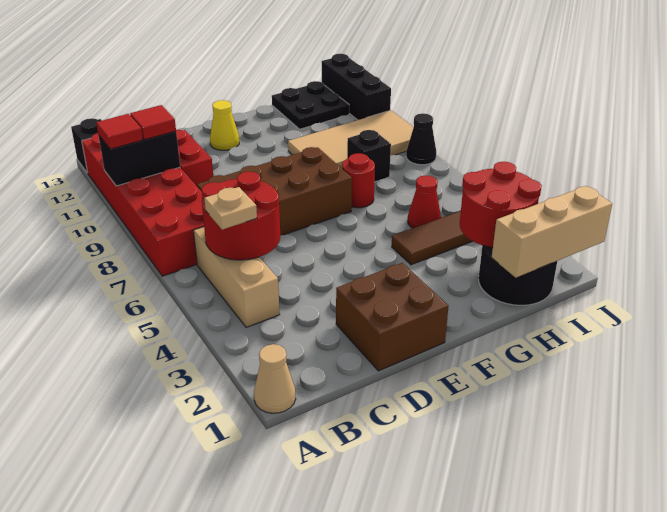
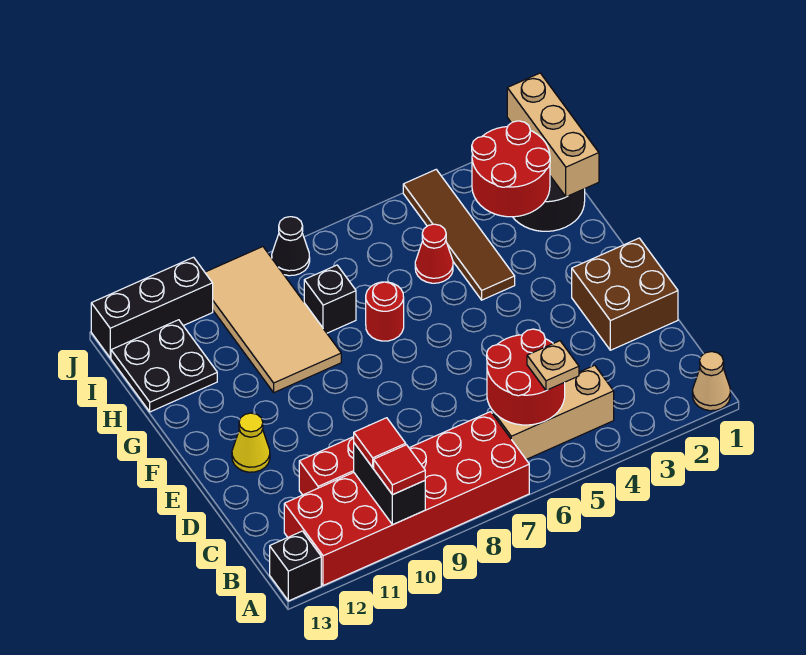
brown brick C7:F8 level 1 -> none

